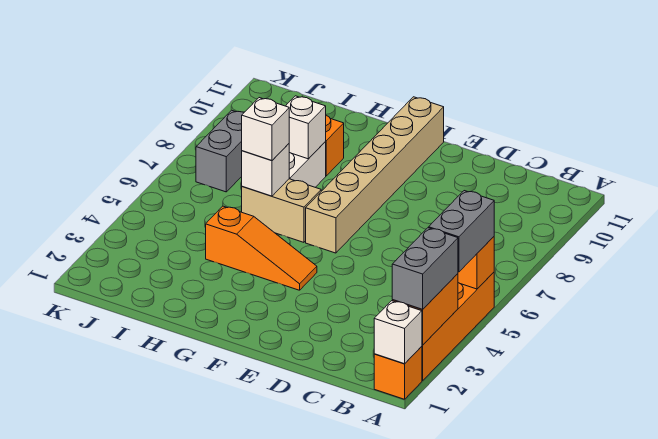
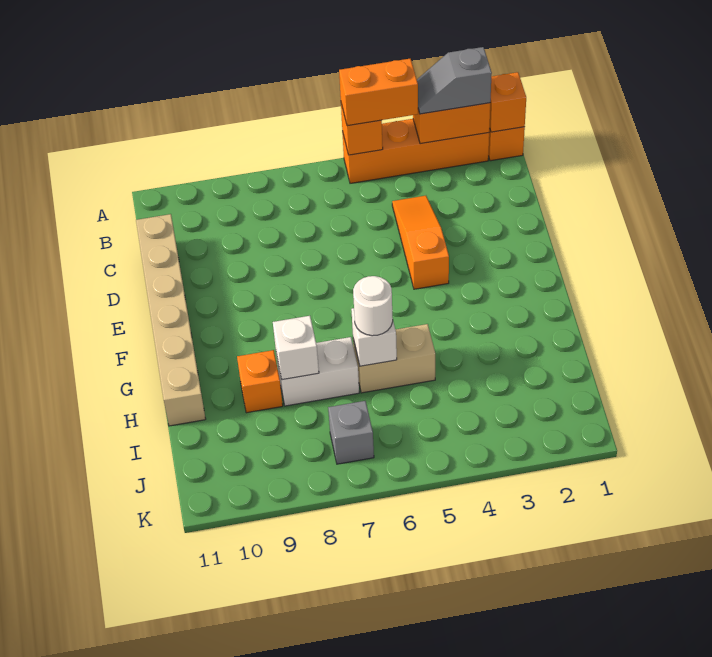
white brick A1 level 2 -> orange brick A1 level 2
grey brick A2:A3 level 3 -> grey slope A2:A3 level 3 top 2
grey brick A4:A5 level 3 -> orange brick A4:A5 level 3
orange slope F4:H4 level 1 top H -> orange slope C4:E4 level 1 top E
tan brick F6:F11 level 1 -> tan brick C11:H11 level 1
tan brick G6:H6 level 1 -> tan brick H5:H6 level 1
white brick H6 level 3 -> white round brick H6 level 3
grey brick J7:J8 level 1 -> grey brick J7 level 1

